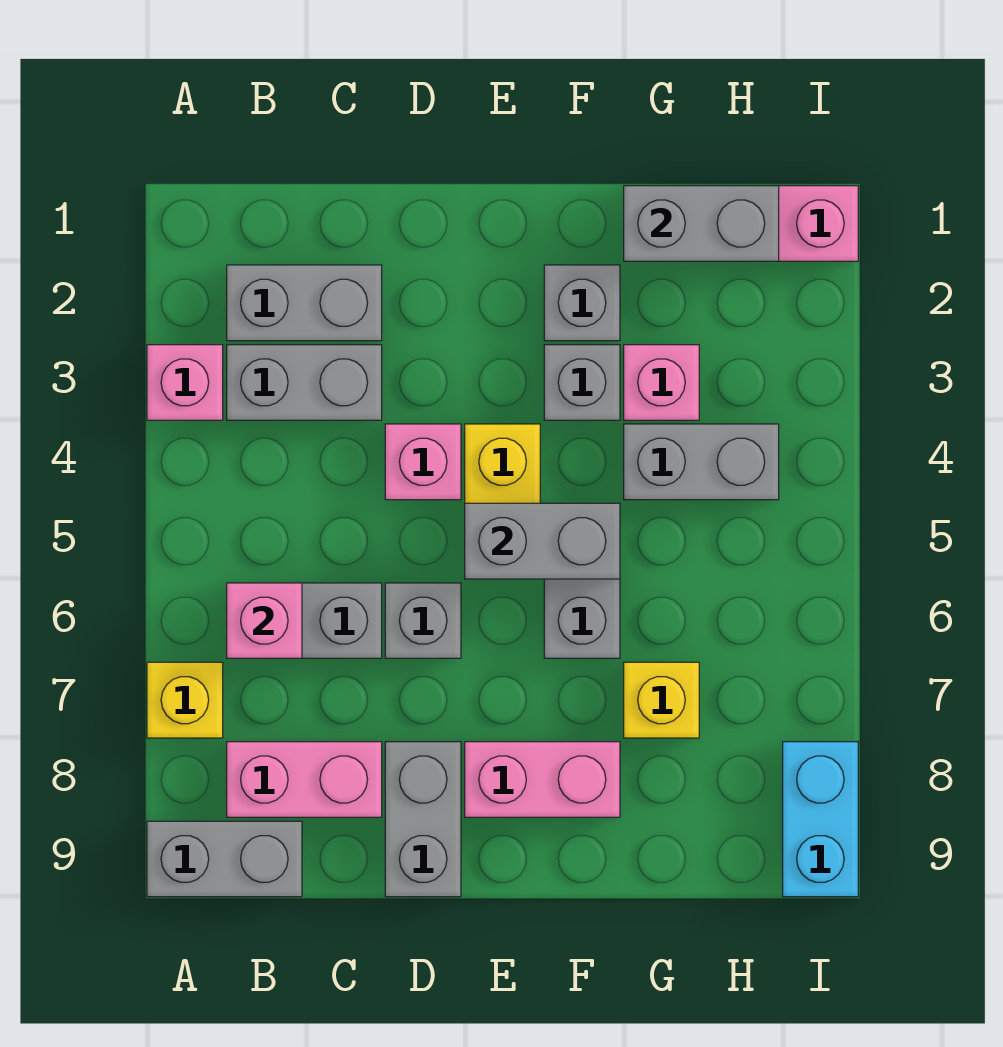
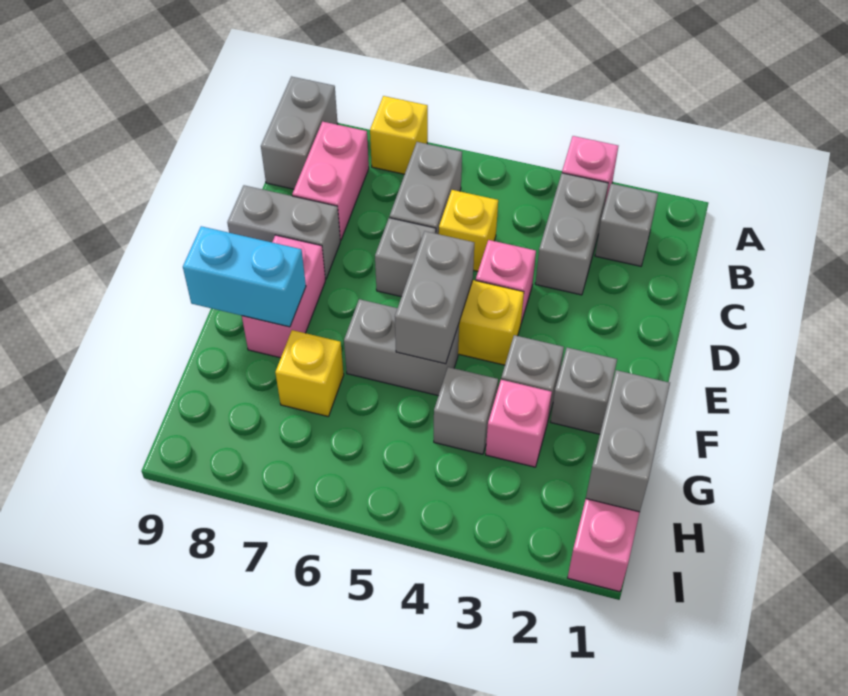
grey brick B2:C2 level 1 -> grey brick B2 level 1
pink brick B6 level 2 -> none
none -> yellow brick C5 level 1
grey brick G4:H4 level 1 -> grey brick G4 level 1
cyan brick I8:I9 level 1 -> cyan brick F8:F9 level 2

